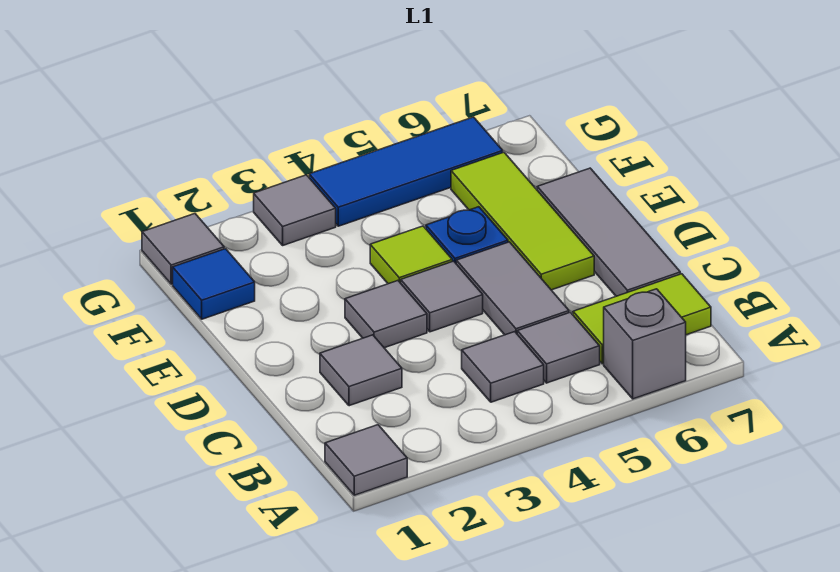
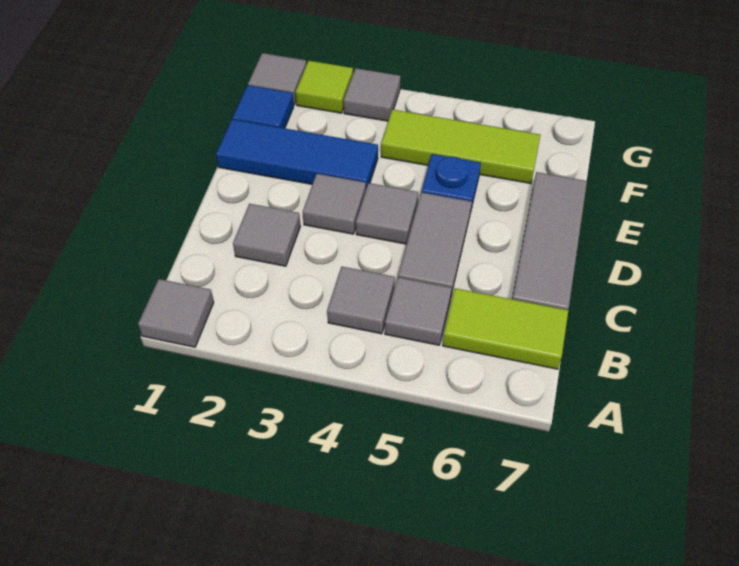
grey brick A6 level 1 -> none
lime tile D6:F6 level 1 -> lime tile F4:F6 level 1
lime tile E4 level 1 -> lime tile G2 level 1
blue tile G4:G6 level 1 -> blue tile E1:E3 level 1

